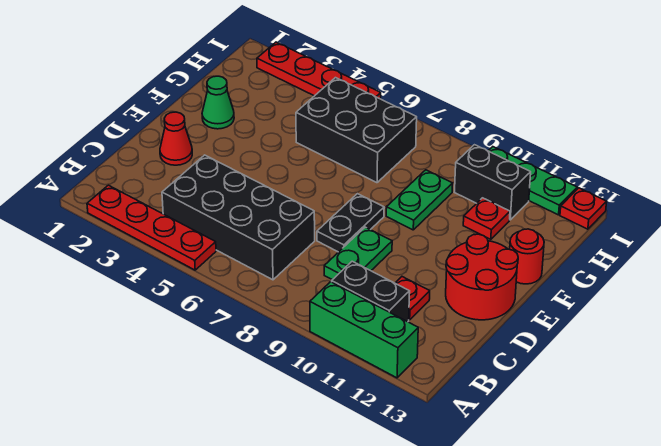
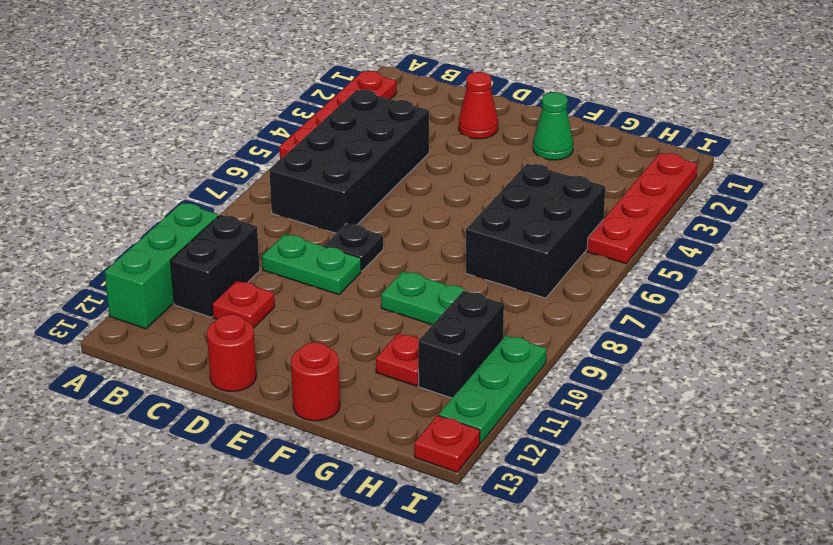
black plate D8:E8 level 1 -> black plate D8 level 1
red round brick D12:E13 level 1 -> red round brick D13 level 1

